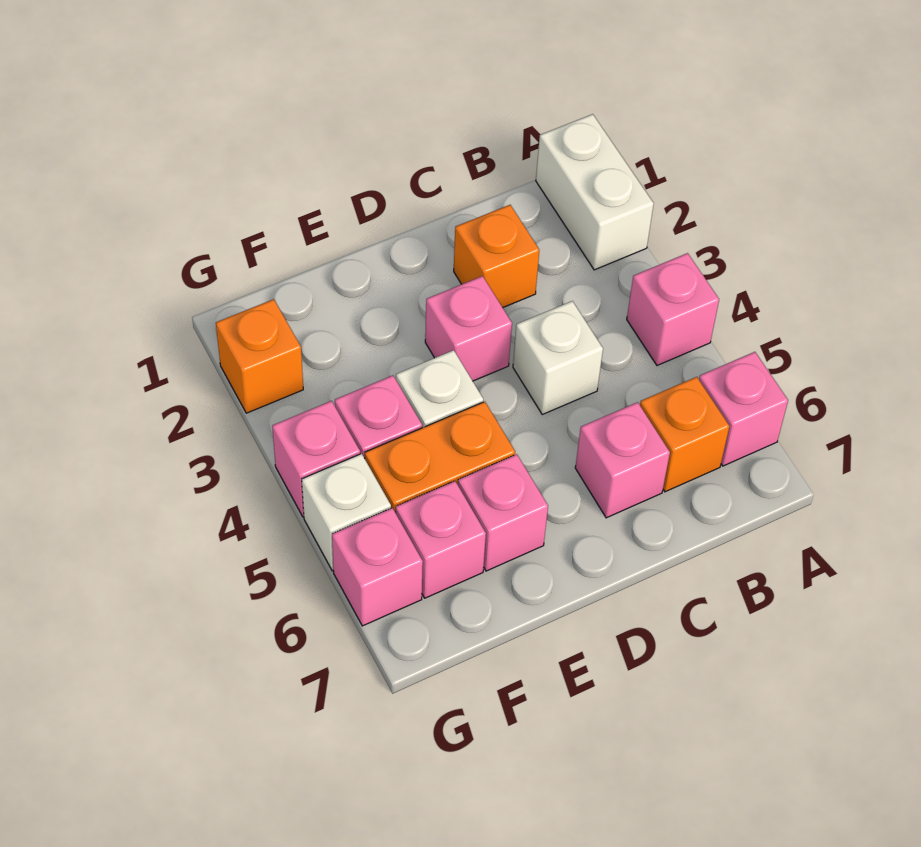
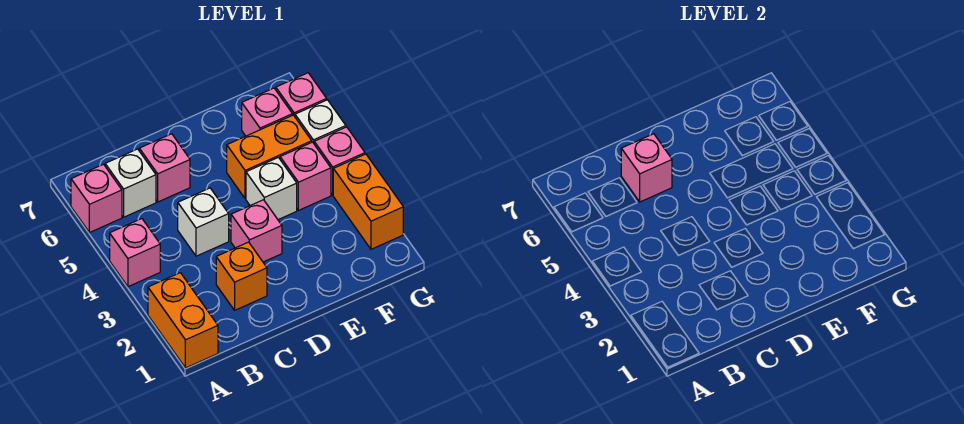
white brick A1:A2 level 1 -> orange brick A1:A2 level 1
orange brick B6 level 1 -> white brick B6 level 1
pink brick E6 level 1 -> pink brick C6 level 2
orange brick G2 level 1 -> orange brick G2:G3 level 1

